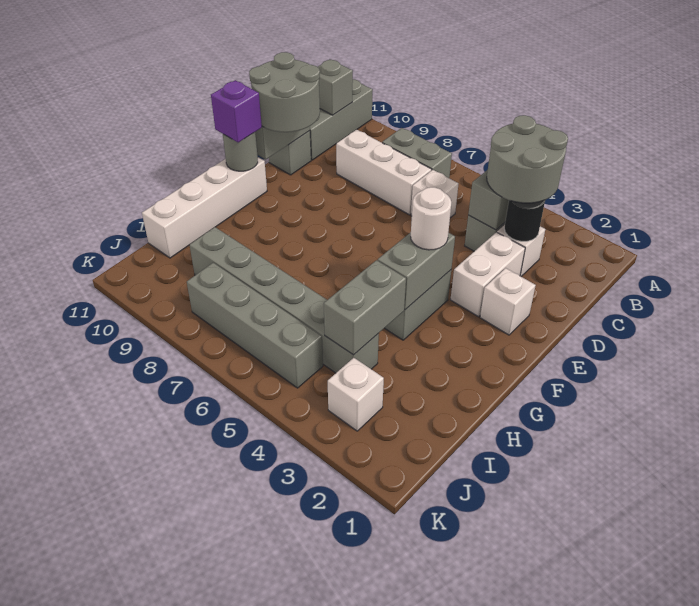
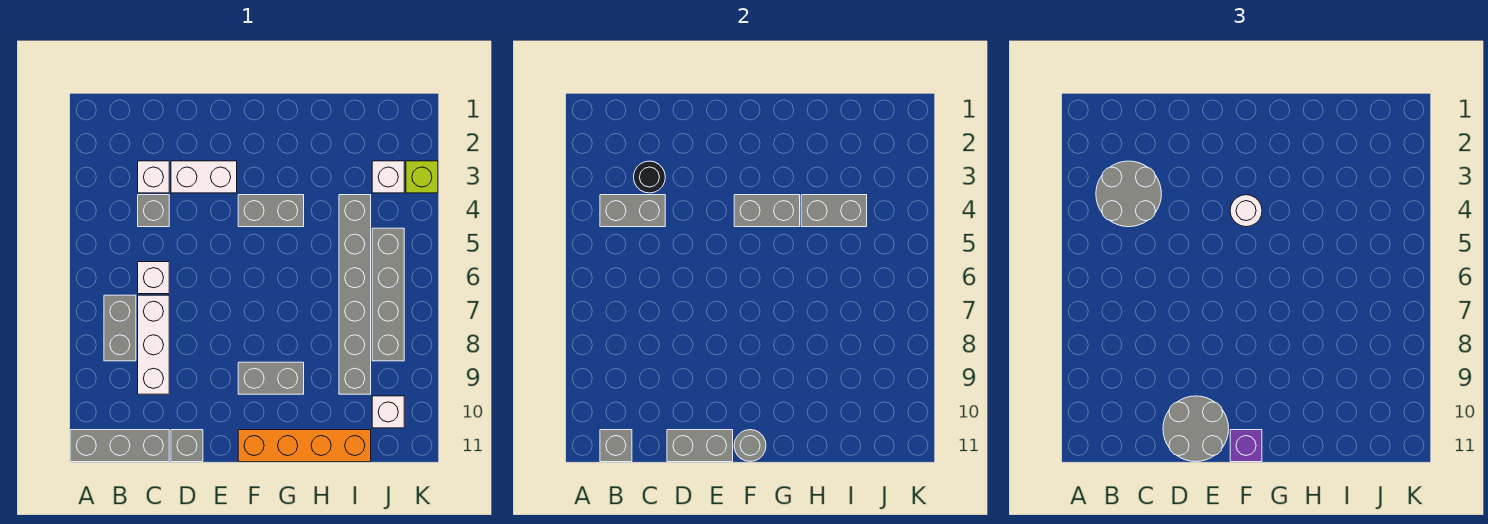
white brick E2 level 1 -> white brick J10 level 1
none -> grey brick F9:G9 level 1
white brick F11:I11 level 1 -> orange brick F11:I11 level 1
none -> lime brick K3 level 1

